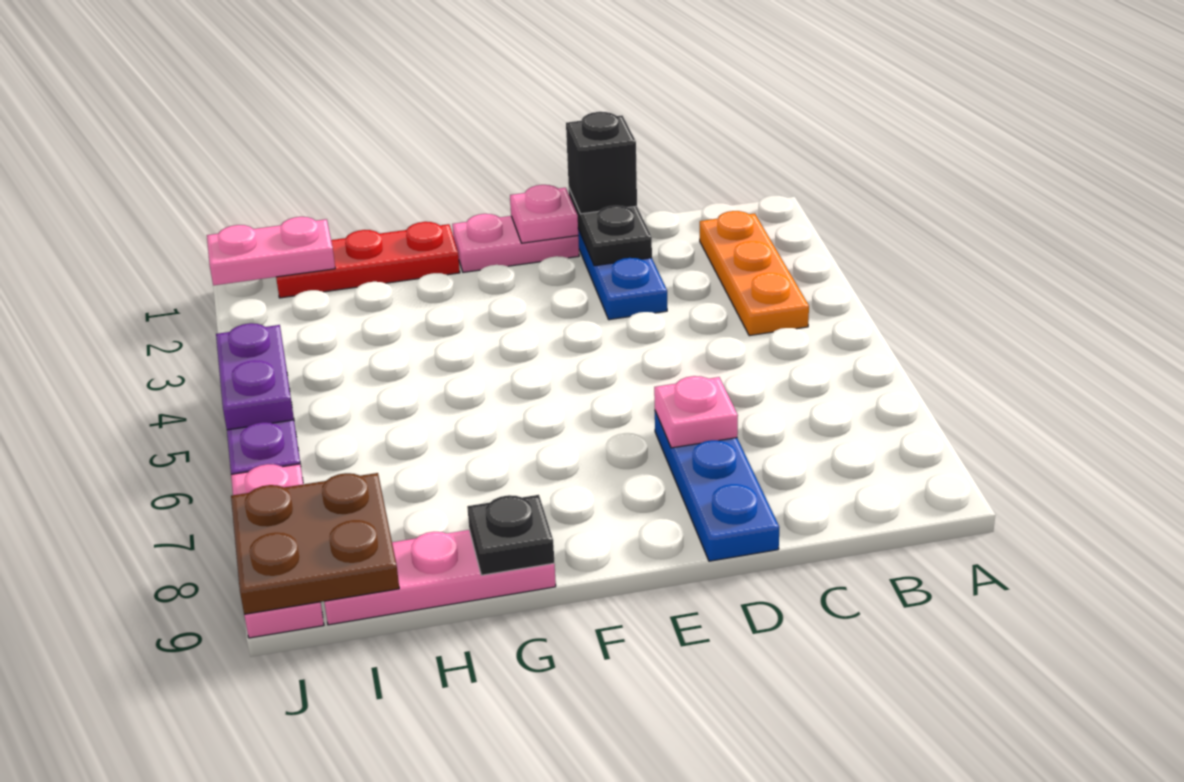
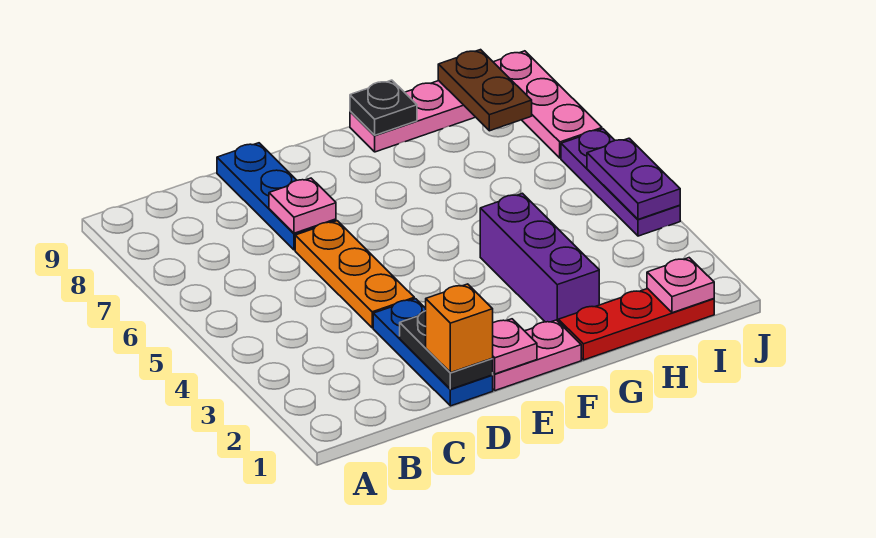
orange plate B2:B4 level 1 -> orange plate D4:D6 level 1
black brick D1 level 3 -> orange brick D1 level 3
none -> purple brick G2:G4 level 1
pink plate I1:J1 level 2 -> pink plate I1 level 2
brown plate I8:J9 level 2 -> brown plate I8:I9 level 2

